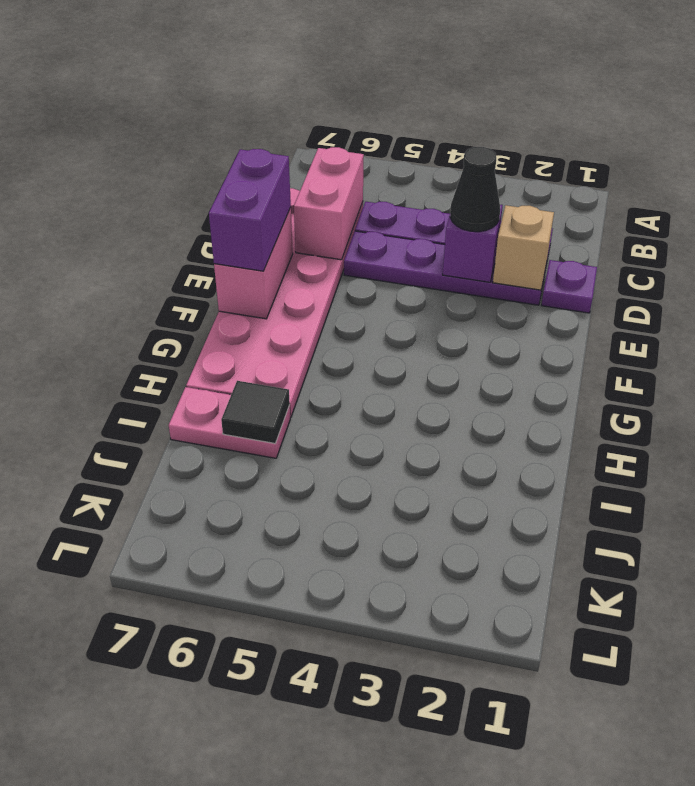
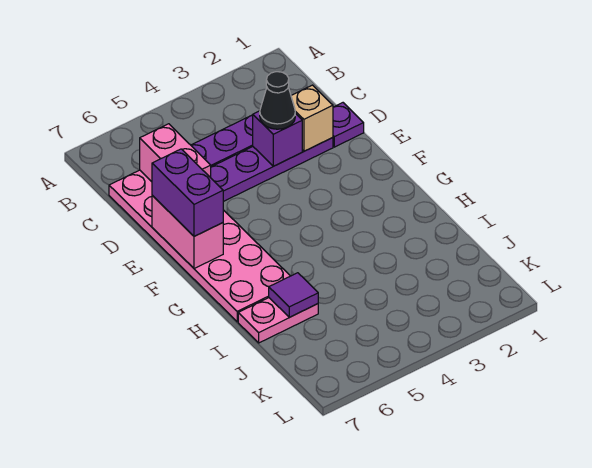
black tile I6 level 2 -> purple tile I6 level 2

